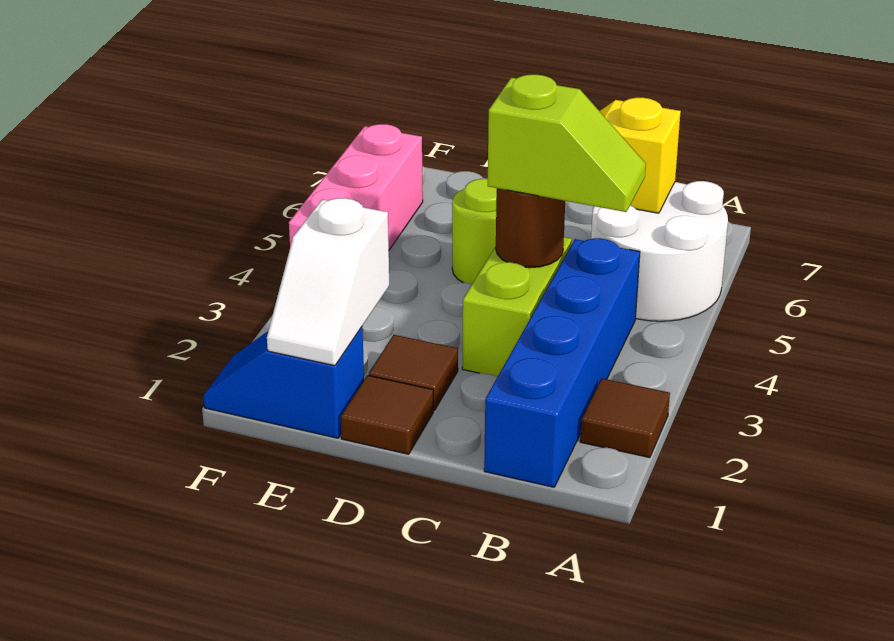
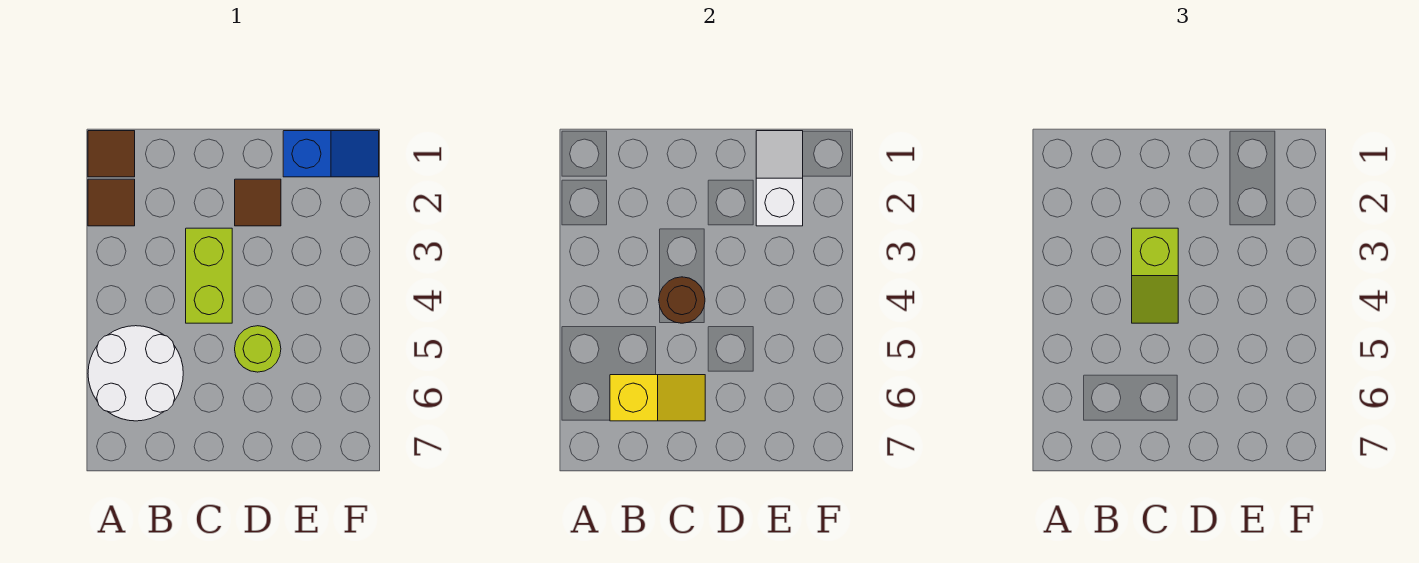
blue brick B1:B4 level 1 -> none
lime slope B4:C4 level 3 top C -> lime slope C3:C4 level 3 top 3
brown tile D1 level 1 -> brown tile A1 level 1
pink brick F4:F6 level 1 -> none

